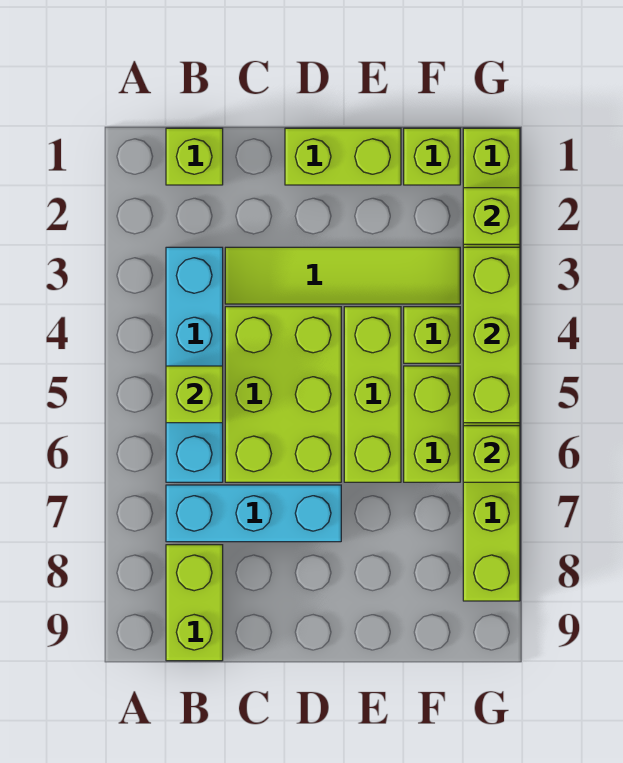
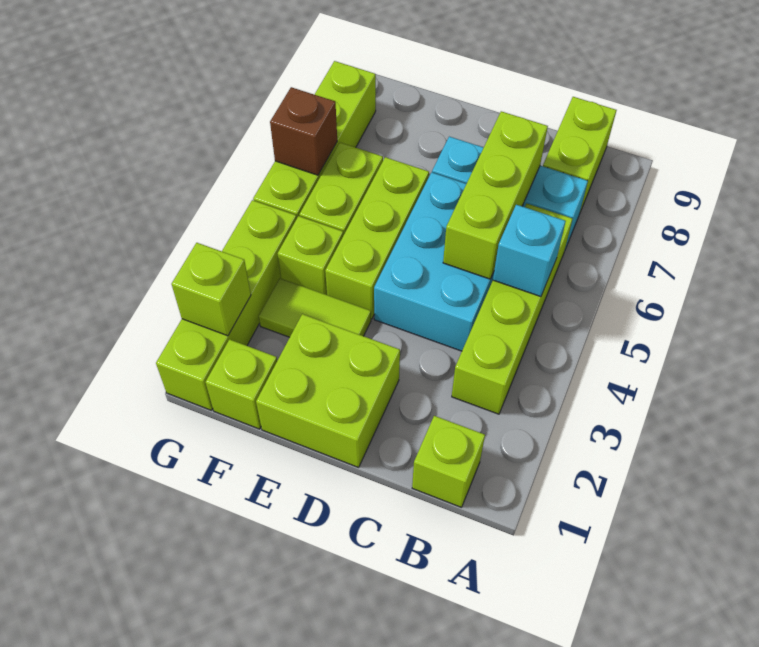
cyan brick B3:B6 level 1 -> lime brick B3:B6 level 1
lime brick B5 level 2 -> cyan brick B5 level 2
lime tile C3:F3 level 1 -> lime tile E3:F3 level 1
lime brick C4:D6 level 1 -> cyan brick C4:D6 level 1
lime brick D1:E1 level 1 -> lime brick D1:E2 level 1
lime brick G3:G5 level 2 -> lime brick C5:C7 level 2
lime brick G6 level 2 -> brown brick G6 level 2

